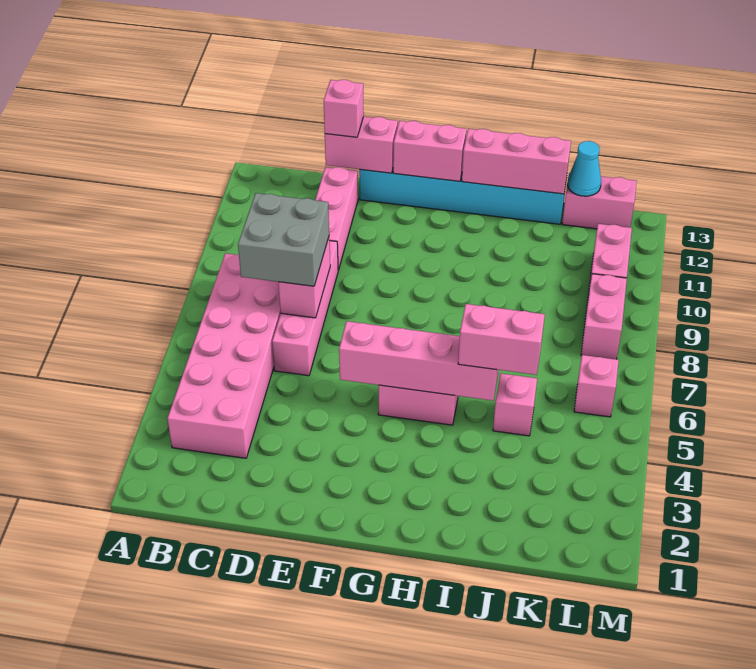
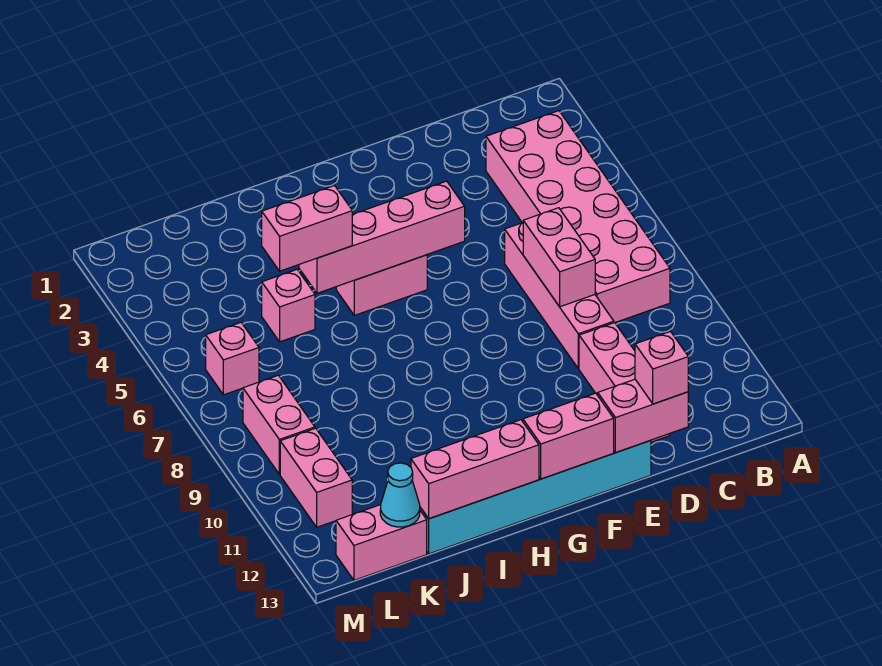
grey brick C7:D8 level 3 -> none

